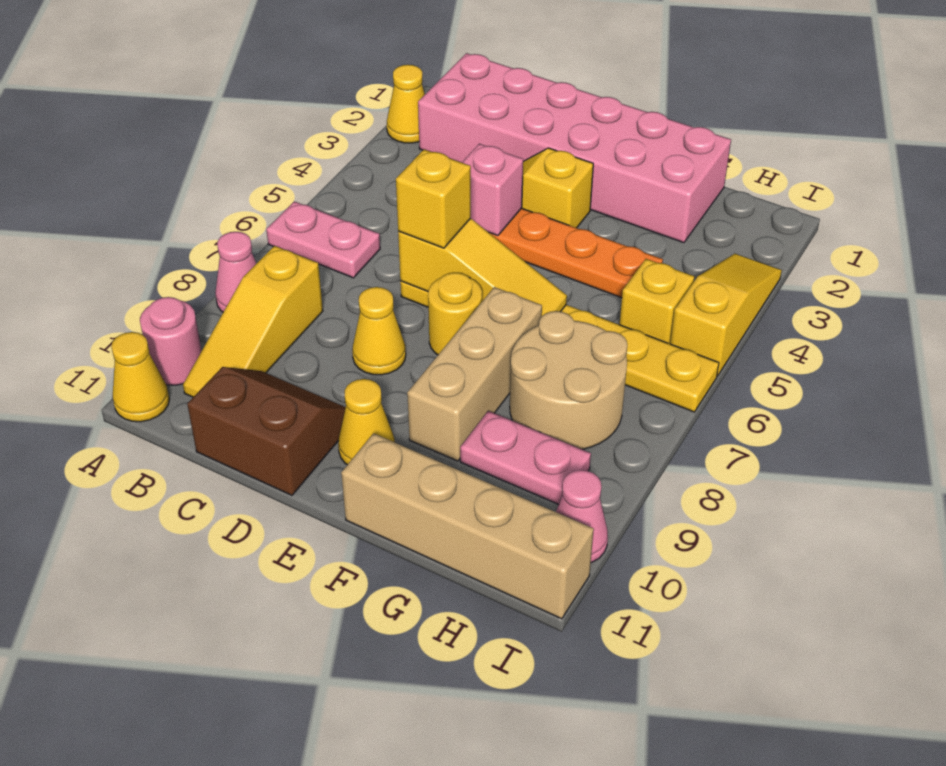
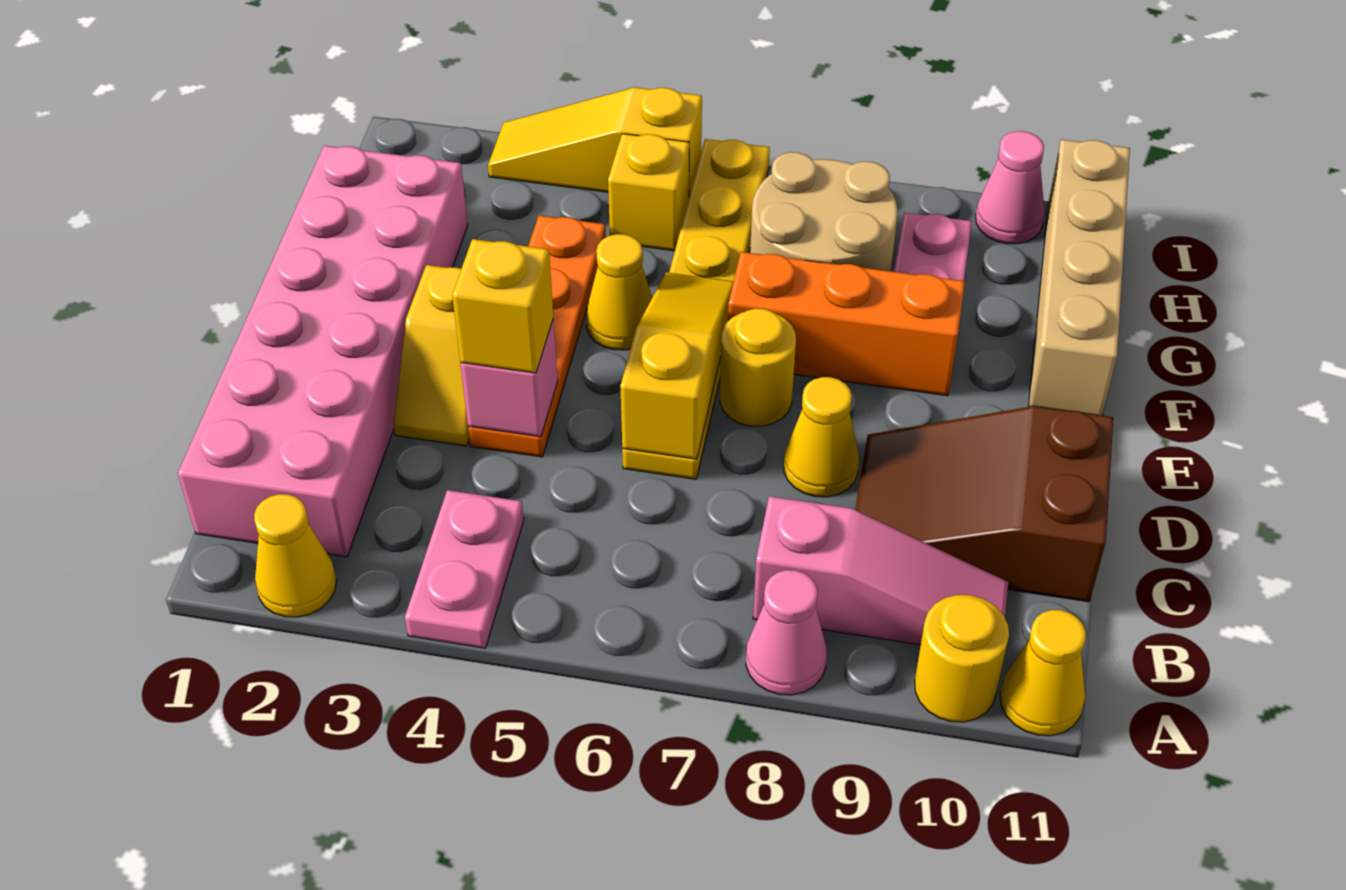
pink plate A6:B6 level 1 -> pink plate A4:B4 level 1
pink round brick A10 level 1 -> yellow round brick A10 level 1
yellow slope B8:B10 level 1 top 8 -> pink slope B8:B10 level 1 top 8
brown slope C10:D11 level 1 top 11 -> brown slope C9:D11 level 1 top 11
yellow brick D6 level 3 -> yellow brick D4 level 3
yellow cone E10 level 1 -> yellow cone F5 level 1
tan brick F7:F9 level 1 -> orange brick F7:F9 level 1

